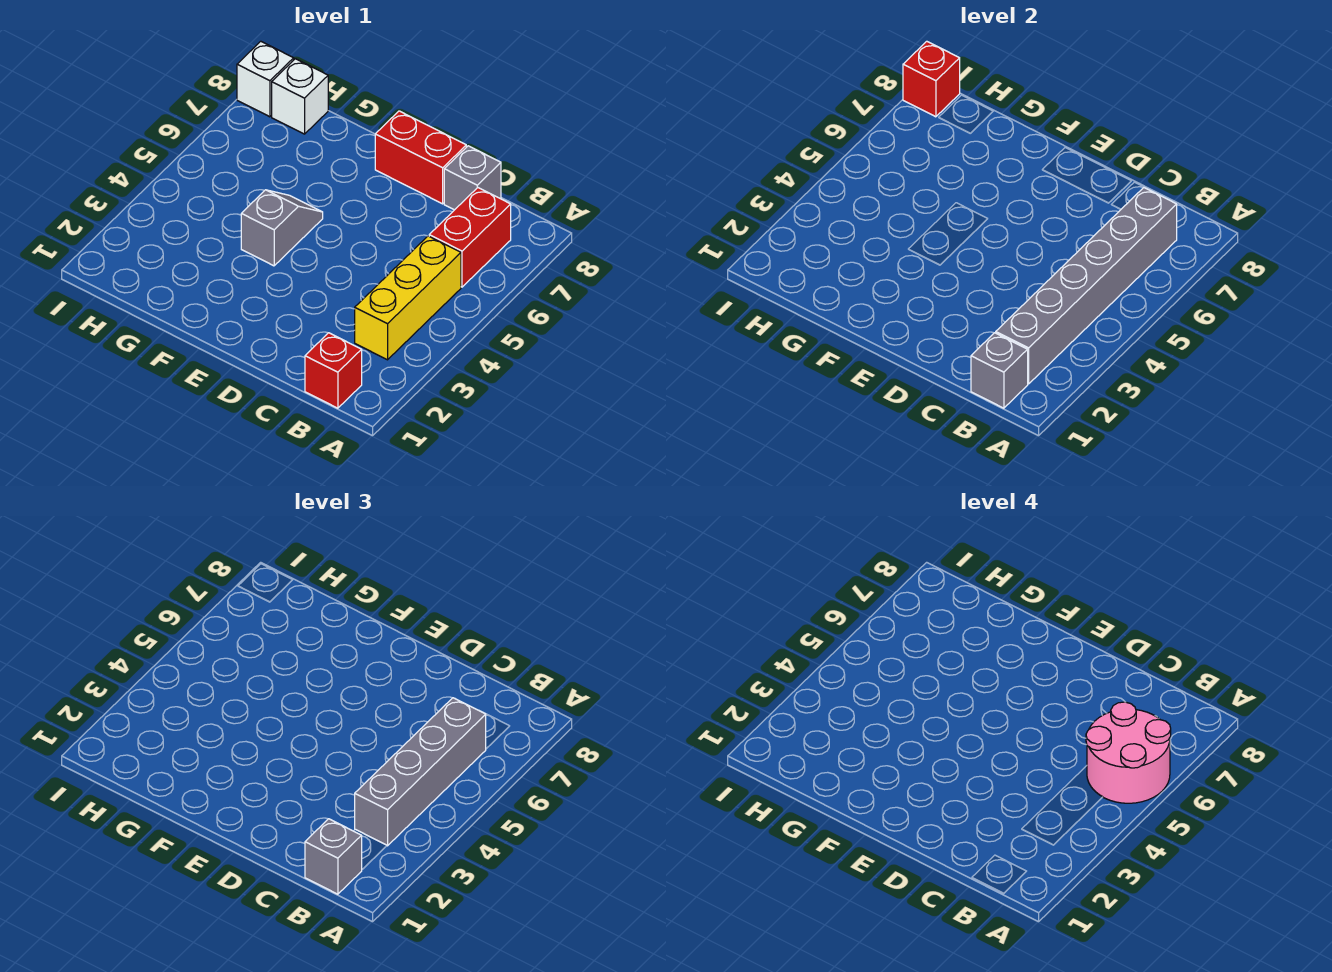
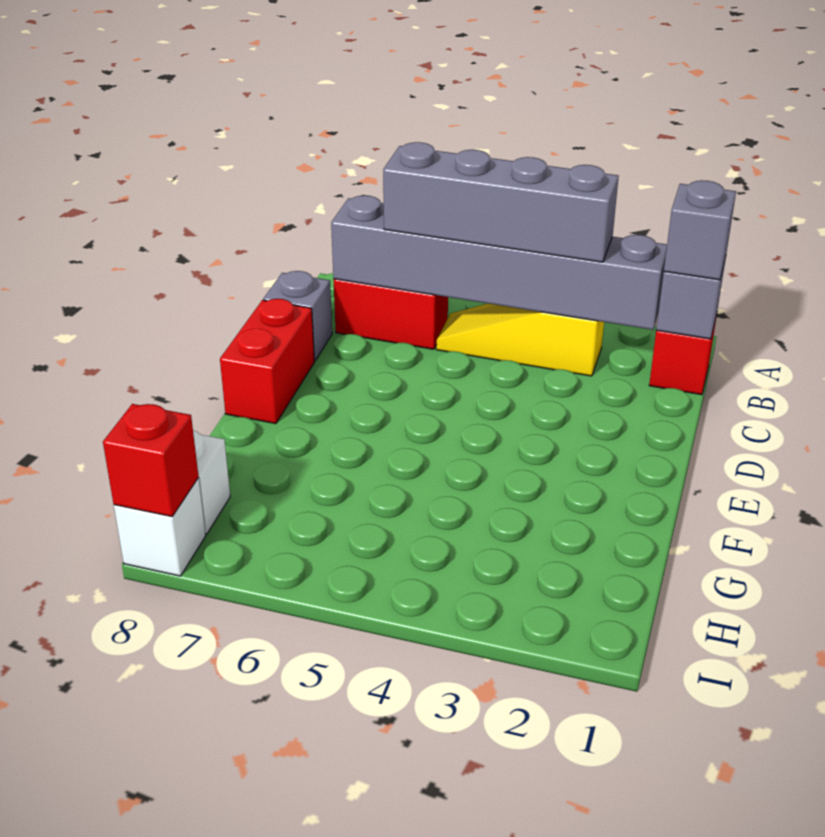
pink round brick A5:B6 level 4 -> none
yellow brick B3:B5 level 1 -> yellow slope B3:B5 level 1 top 3
grey slope F4:F5 level 1 top 4 -> none

